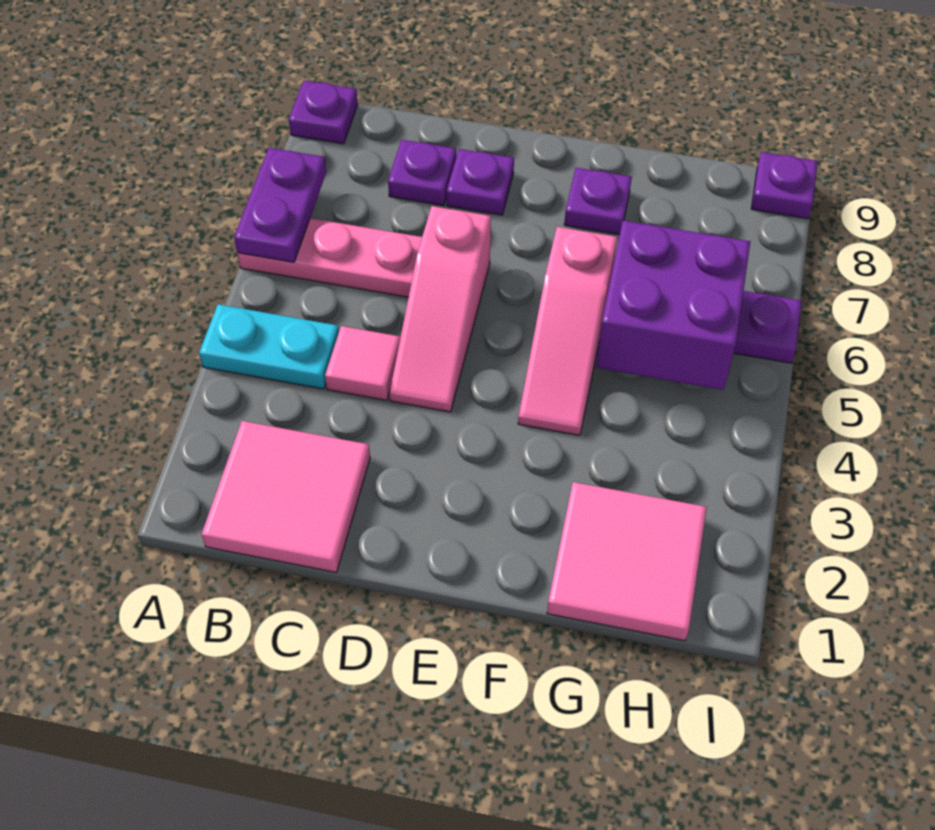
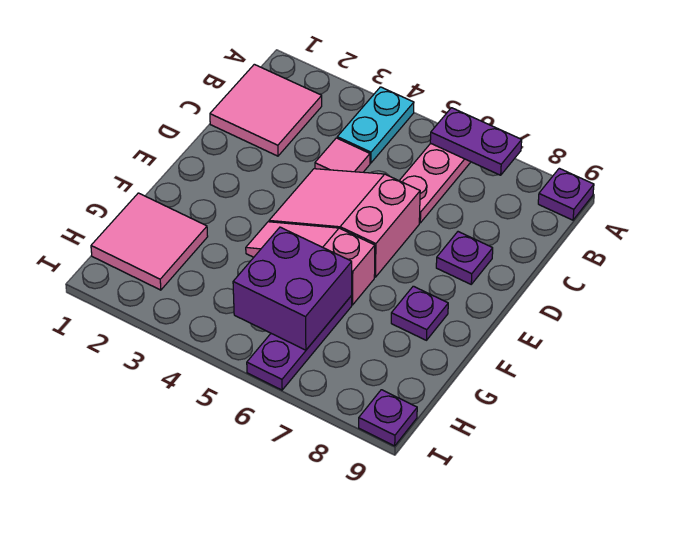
purple plate C8 level 1 -> none
pink slope D4:D6 level 1 top 6 -> pink slope D4:E6 level 1 top 6

